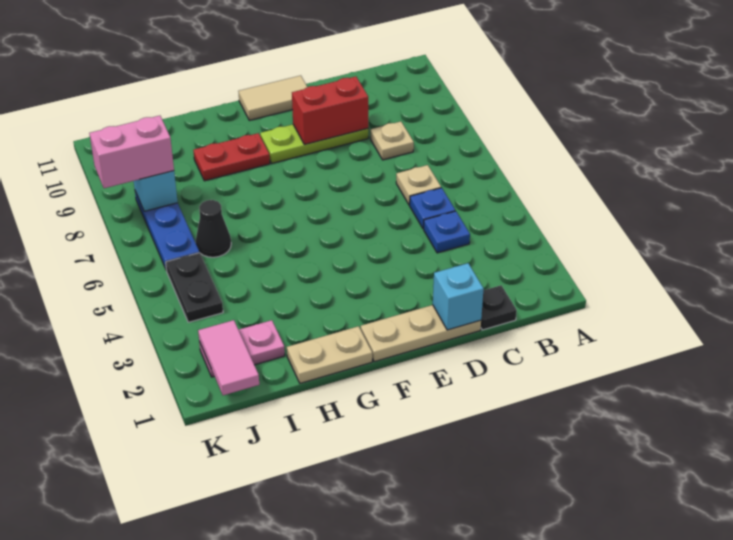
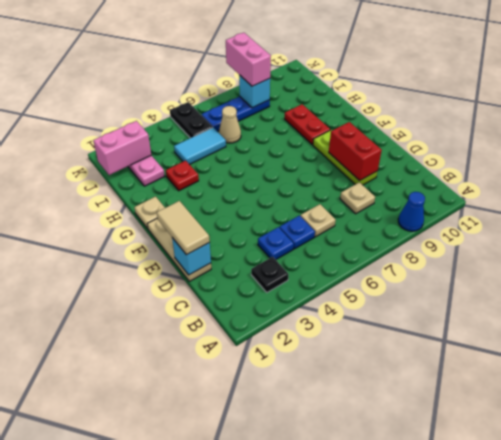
none -> blue cone A9 level 1
black plate C1 level 1 -> black plate B3 level 1
tan tile E11:F11 level 1 -> tan tile D1:E1 level 3
tan plate G1:H1 level 1 -> tan plate G1 level 1
none -> red plate H3 level 1
none -> cyan tile I4:I5 level 1
black cone I6 level 1 -> tan cone I6 level 1
pink tile J1:J2 level 2 -> pink brick J1:J2 level 2
black plate J4:J5 level 1 -> black plate J5:K5 level 1

